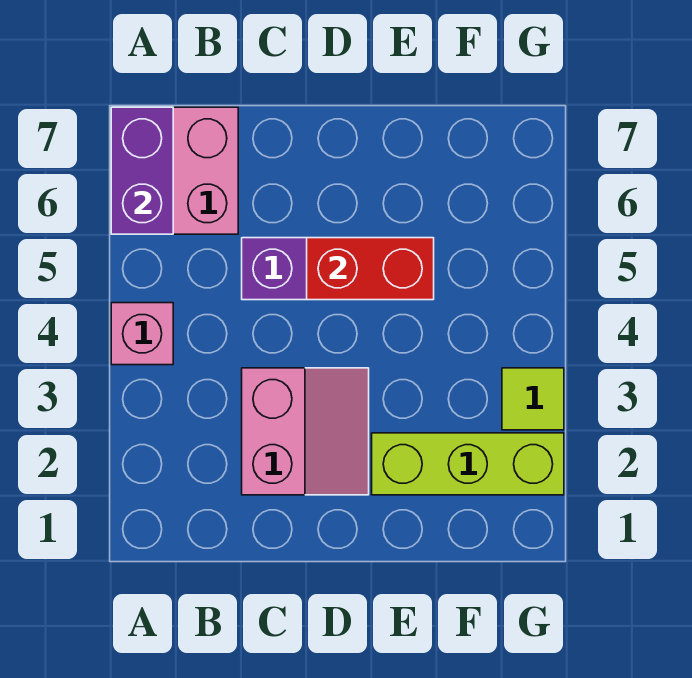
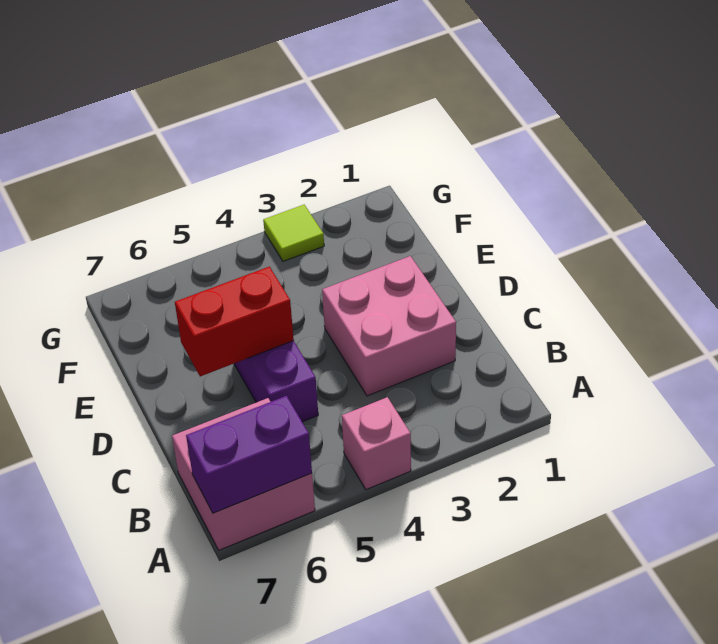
pink slope C2:D3 level 1 top C -> pink brick C2:D3 level 1
red brick D5:E5 level 2 -> red brick D5:D6 level 2
lime brick E2:G2 level 1 -> none

